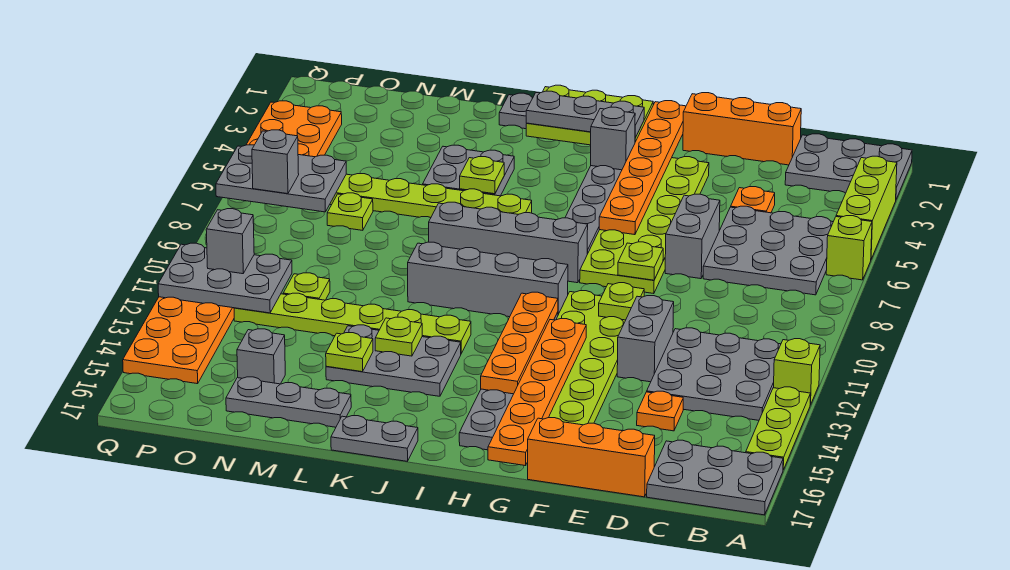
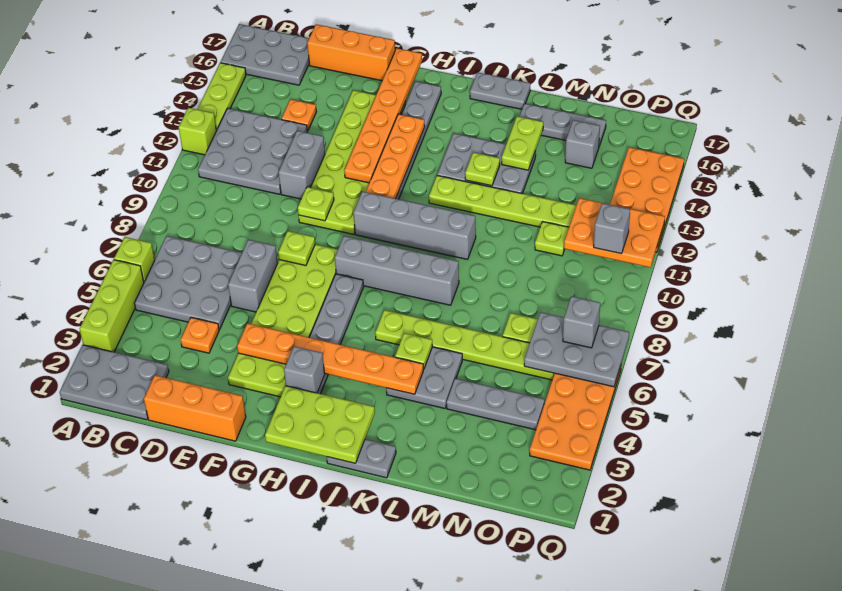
orange plate G1:G6 level 2 -> orange plate F4:K4 level 2
grey plate H2:J2 level 3 -> grey plate M4:O4 level 1
lime plate L14 level 2 -> lime plate L14:L15 level 2
grey plate O11:Q12 level 2 -> orange plate O11:Q12 level 2

